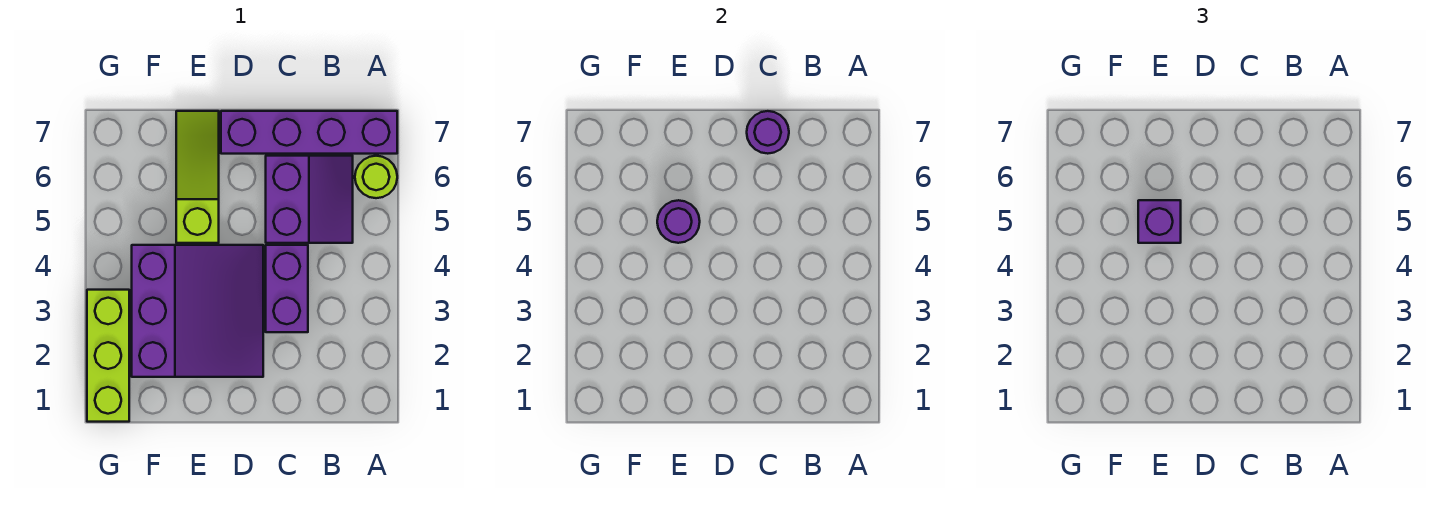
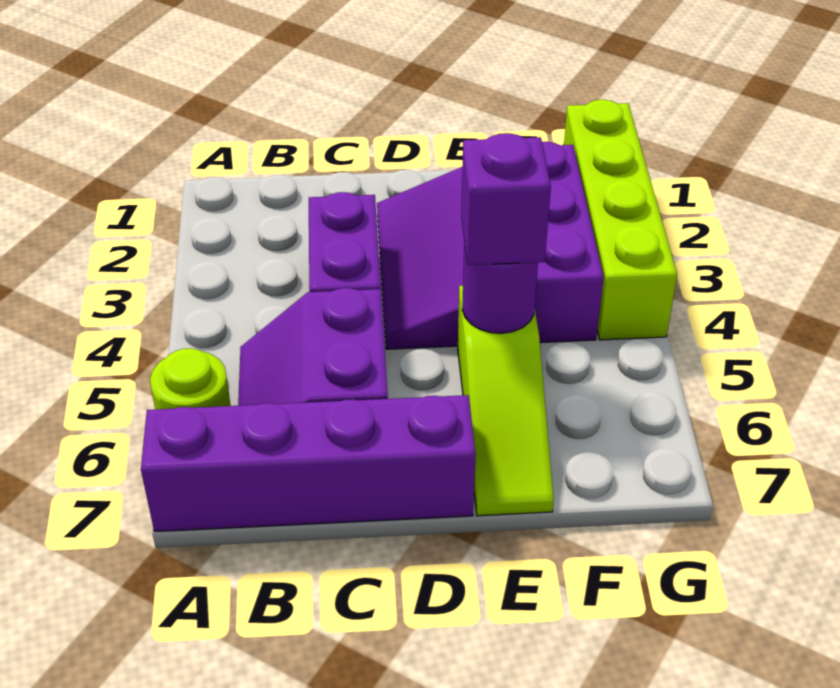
purple round brick C7 level 2 -> none
lime brick G1:G3 level 1 -> lime brick G1:G4 level 1

